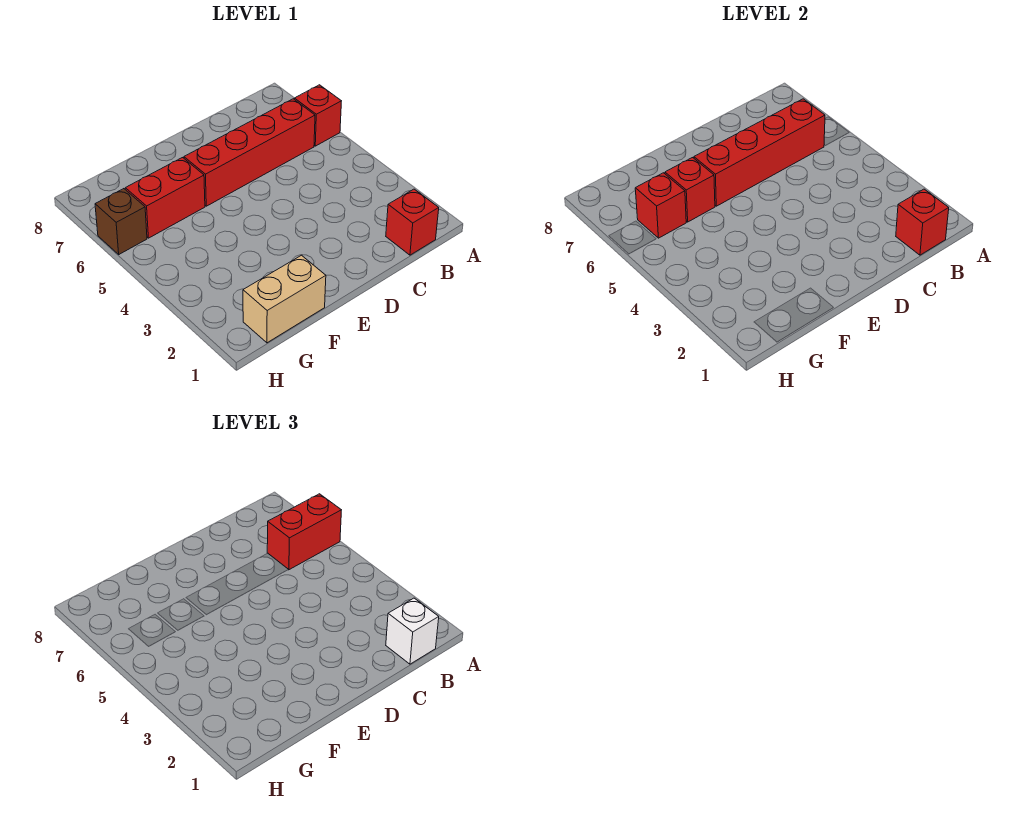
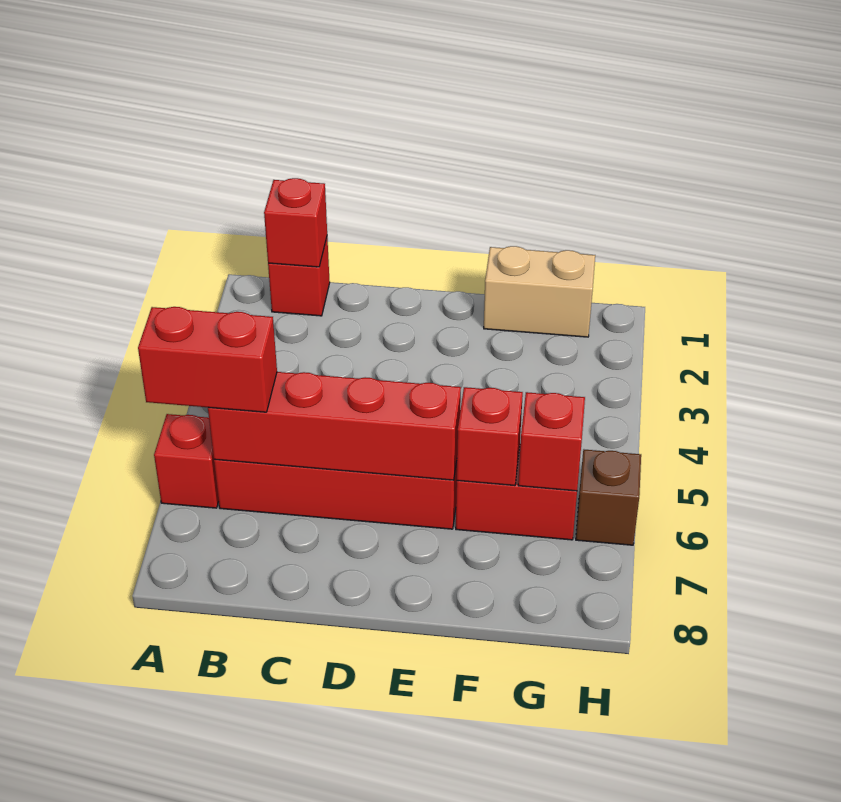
white brick B1 level 3 -> none

